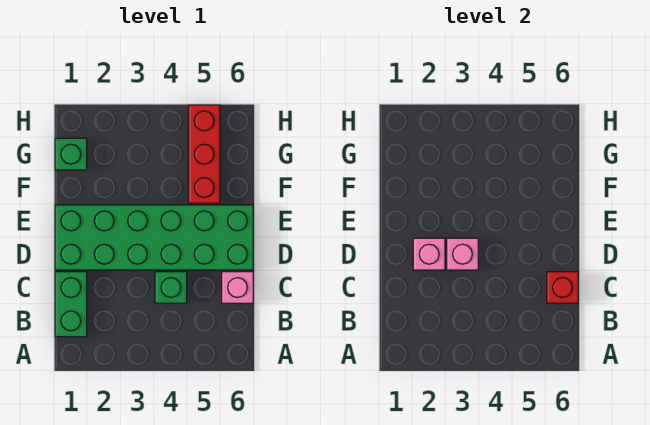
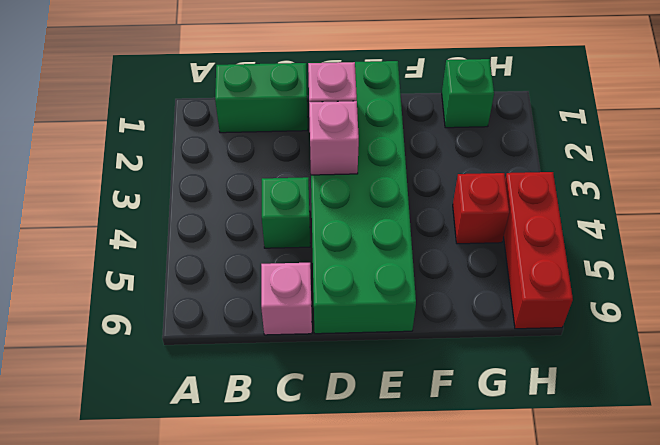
red brick C6 level 2 -> red brick G4 level 1
red brick F5:H5 level 1 -> red brick H4:H6 level 1

